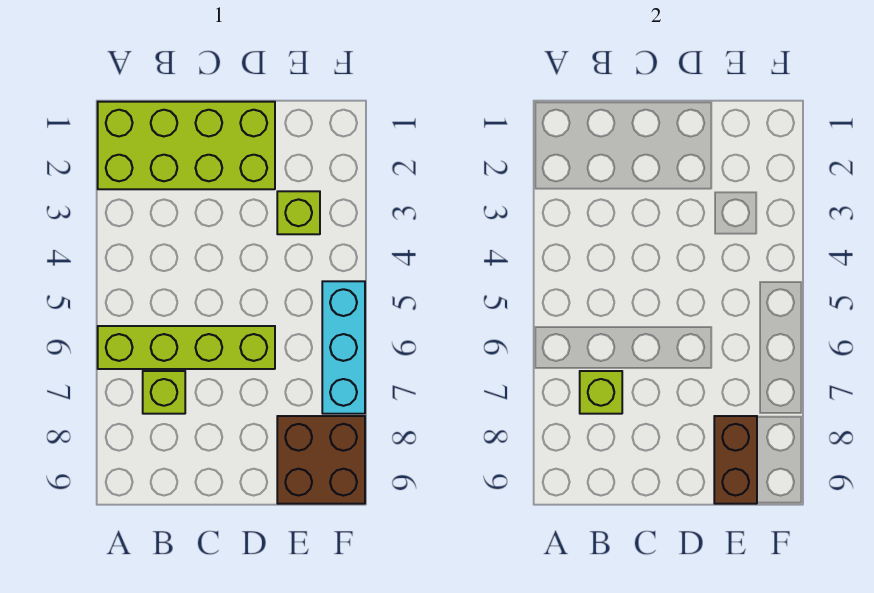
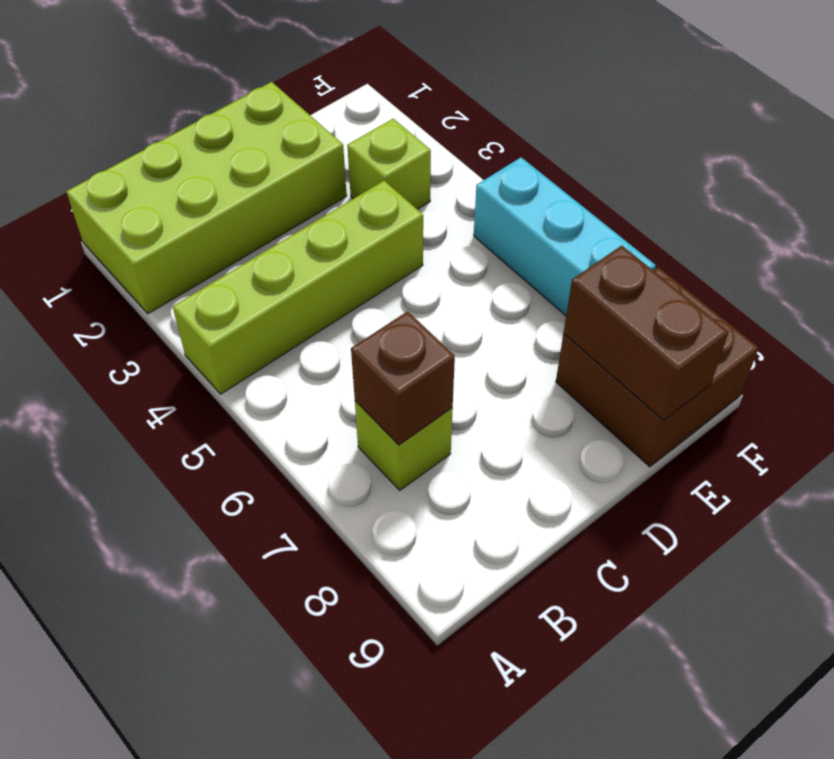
lime brick A6:D6 level 1 -> lime brick A4:D4 level 1
lime brick B7 level 2 -> brown brick B7 level 2

